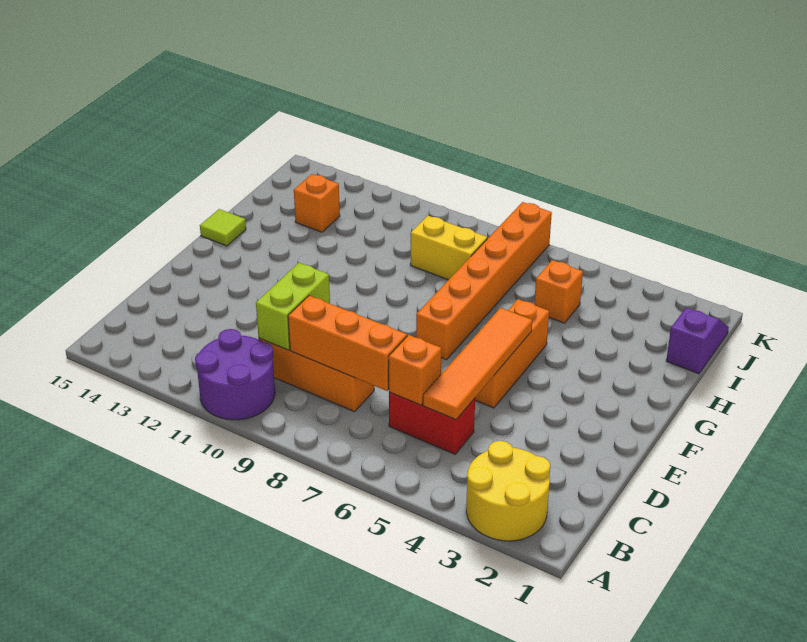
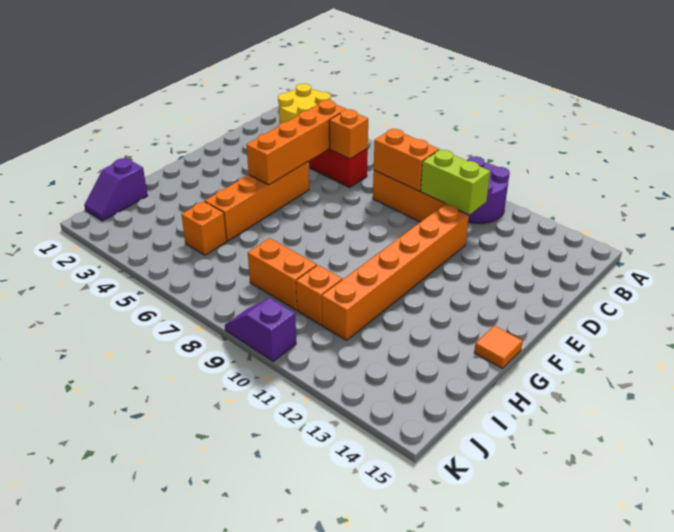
orange tile C5:F5 level 2 -> orange brick C5:F5 level 2
orange brick C7:C9 level 2 -> orange brick C8:C9 level 2
lime brick C10:D10 level 2 -> lime brick C10:C11 level 2
orange brick E5:G5 level 1 -> orange brick E5:H5 level 1
orange brick F7:K7 level 1 -> orange brick D11:I11 level 1
lime tile G15 level 1 -> orange tile G15 level 1
yellow brick I8:I9 level 1 -> orange brick I8:I9 level 1
orange brick I13 level 1 -> orange brick I10 level 1
none -> purple slope K9:K10 level 1 top 10

